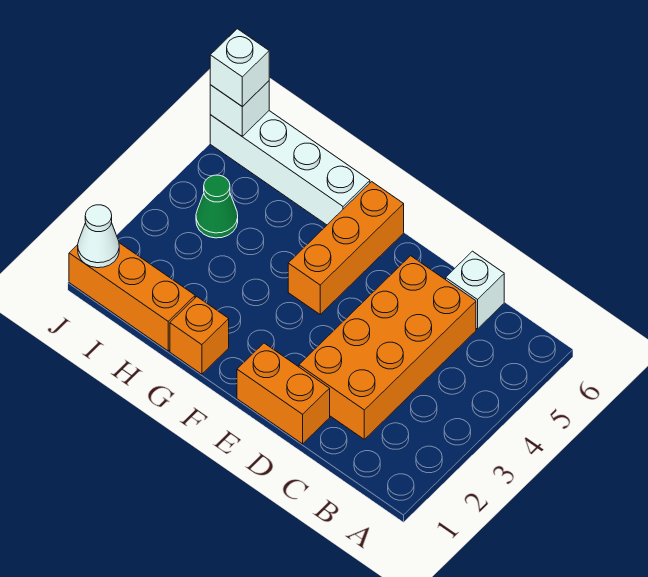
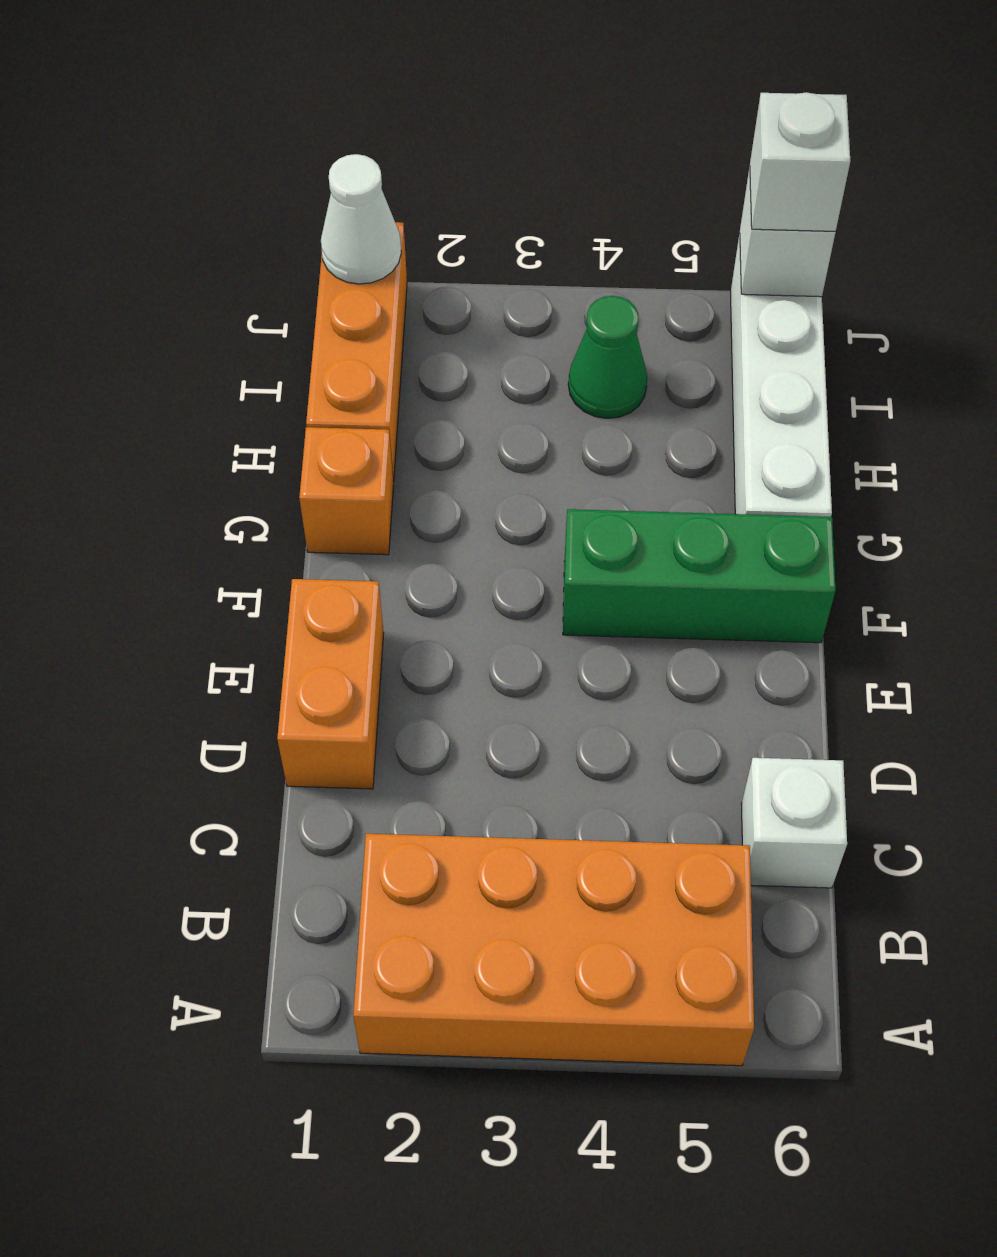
orange brick C2:D5 level 1 -> orange brick A2:B5 level 1
orange brick F4:F6 level 1 -> green brick F4:F6 level 1

